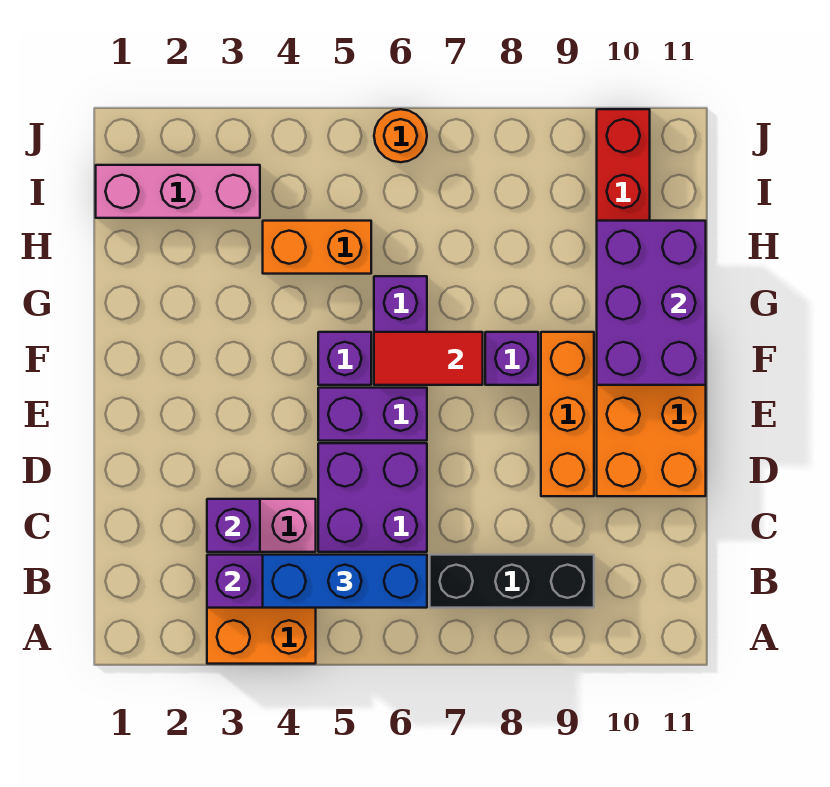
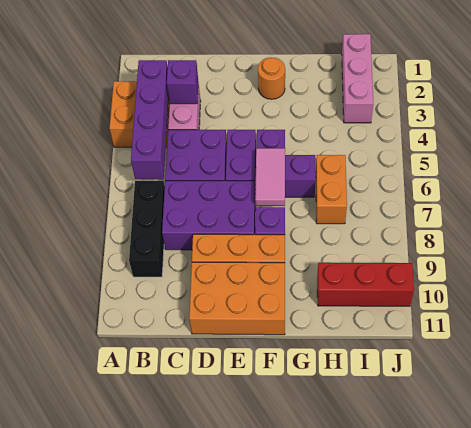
blue brick B4:B6 level 3 -> none
red tile F6:F7 level 2 -> pink tile F6:F7 level 2
purple brick F10:H11 level 2 -> purple brick C7:E8 level 1
orange brick H4:H5 level 1 -> orange brick H6:H7 level 1
orange round brick J6 level 1 -> orange round brick F2 level 1

